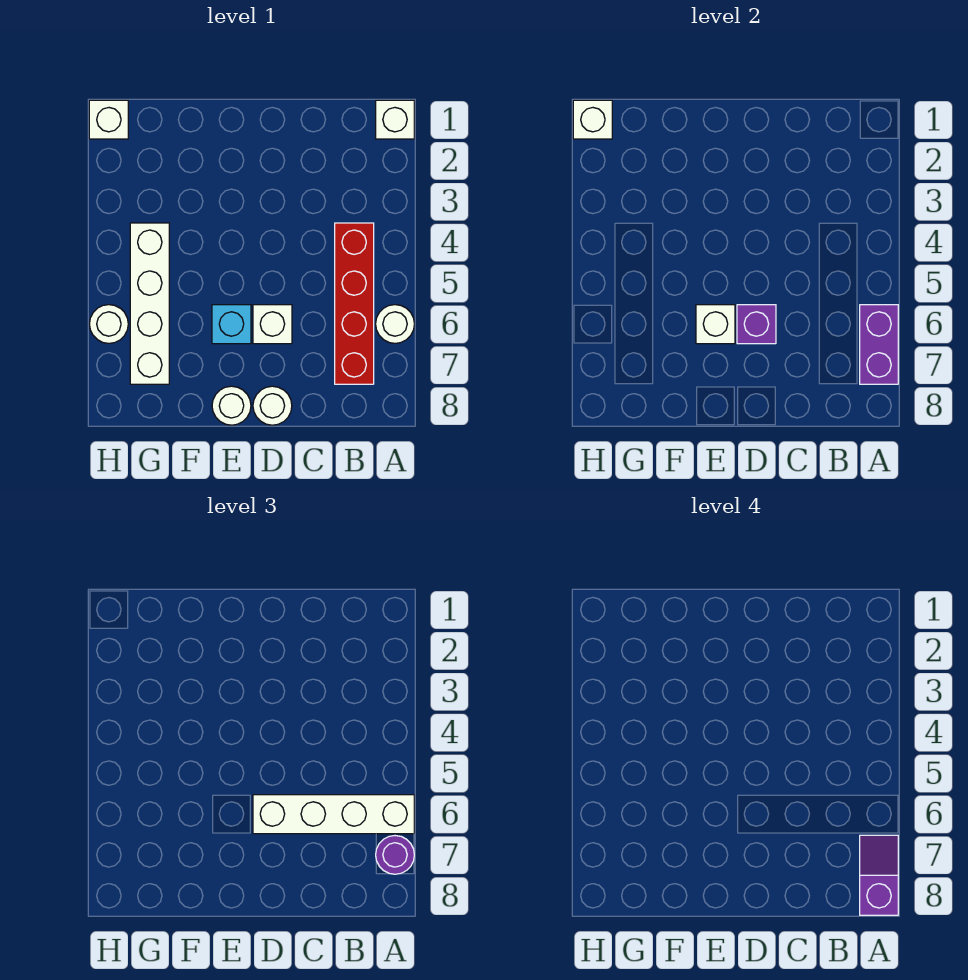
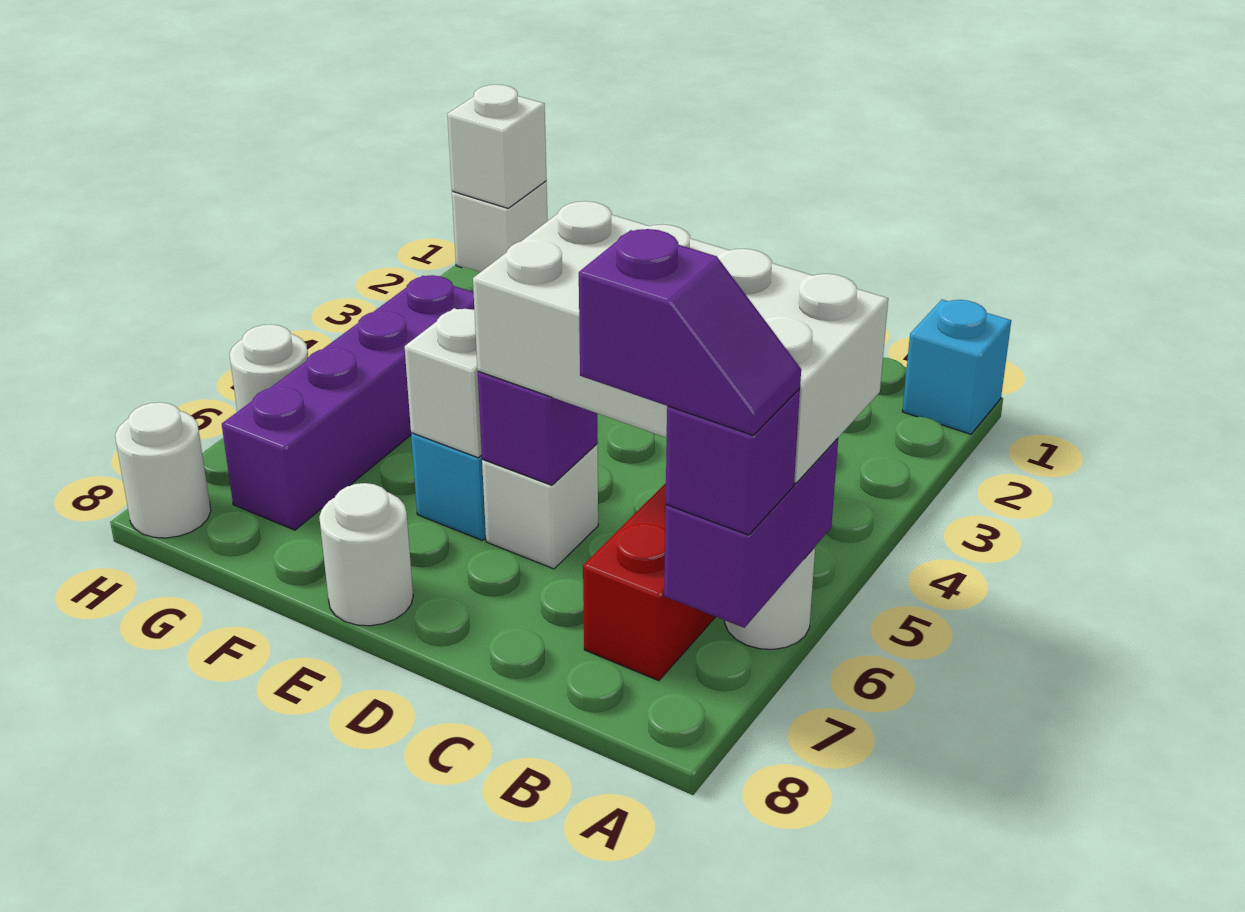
white brick A1 level 1 -> cyan brick A1 level 1
white brick A6:D6 level 3 -> white brick A5:D6 level 3
purple round brick A7 level 3 -> purple brick A7 level 3
purple slope A7:A8 level 4 top 8 -> purple slope A7:B7 level 4 top B
white round brick D8 level 1 -> white round brick H8 level 1
white brick G4:G7 level 1 -> purple brick G4:G7 level 1

